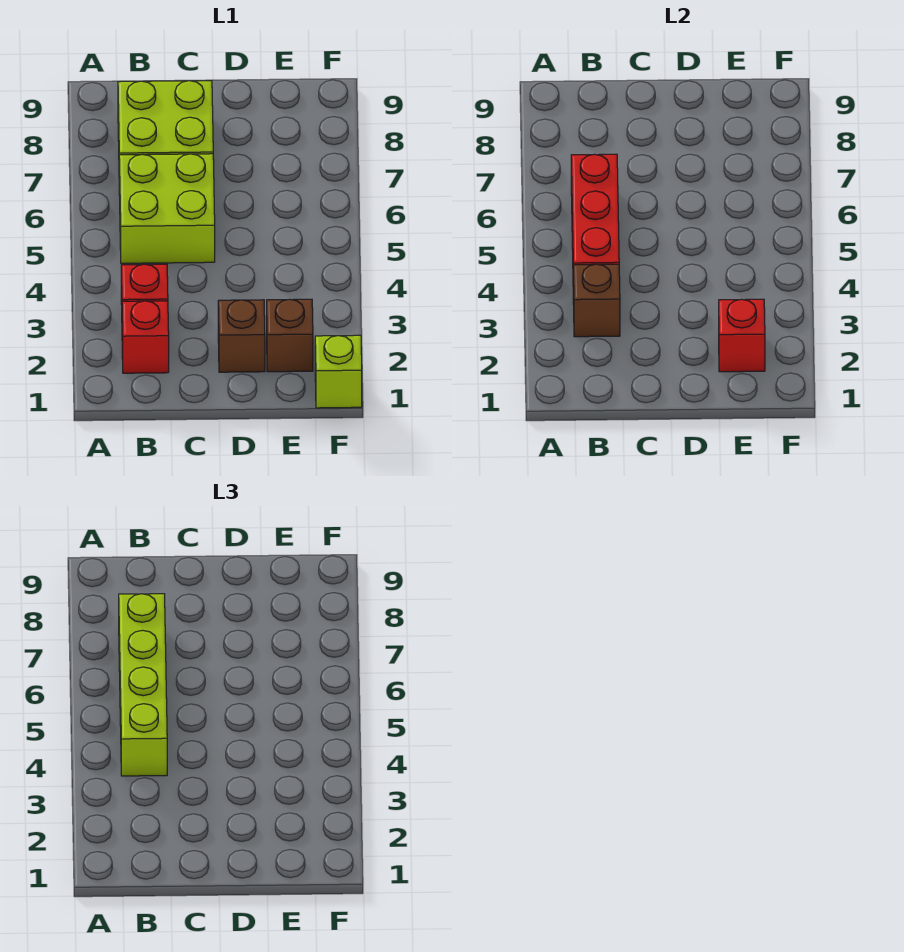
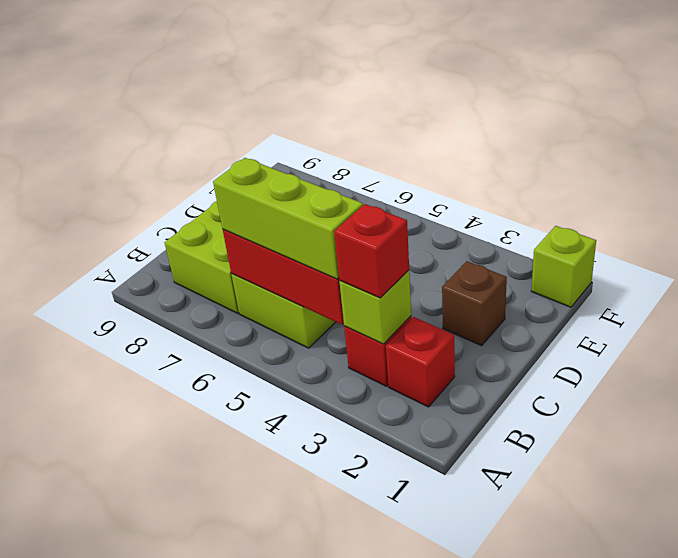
brown brick B3 level 2 -> lime brick B3 level 2
lime brick B4:B7 level 3 -> lime brick B4:B6 level 3
brown brick E2 level 1 -> none
red brick E2 level 2 -> red brick B3 level 3

